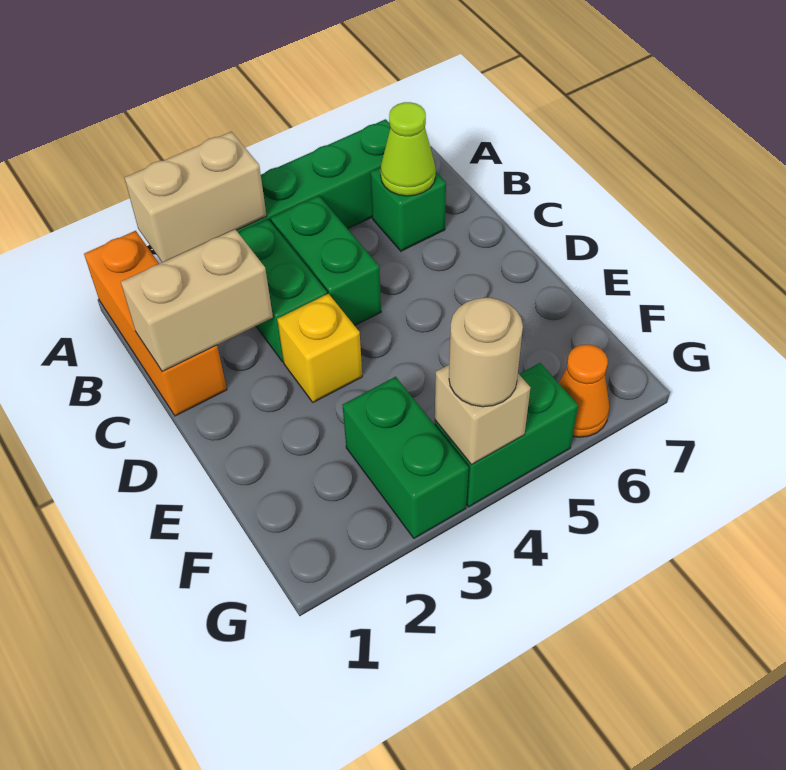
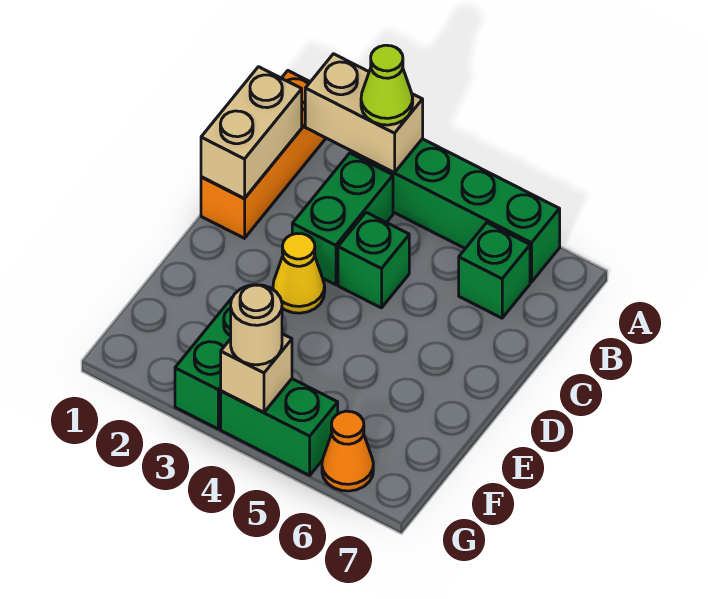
green brick B4:C4 level 1 -> green brick C4 level 1
lime cone B6 level 2 -> lime cone A3 level 3
tan brick C1:C2 level 2 -> tan brick B1:C1 level 2
yellow brick D3 level 1 -> yellow cone D3 level 1

